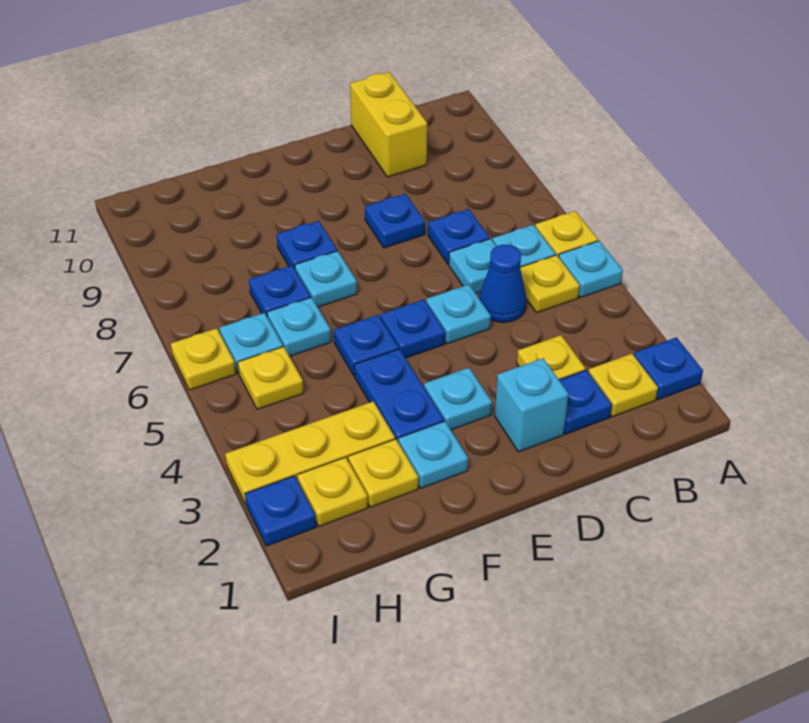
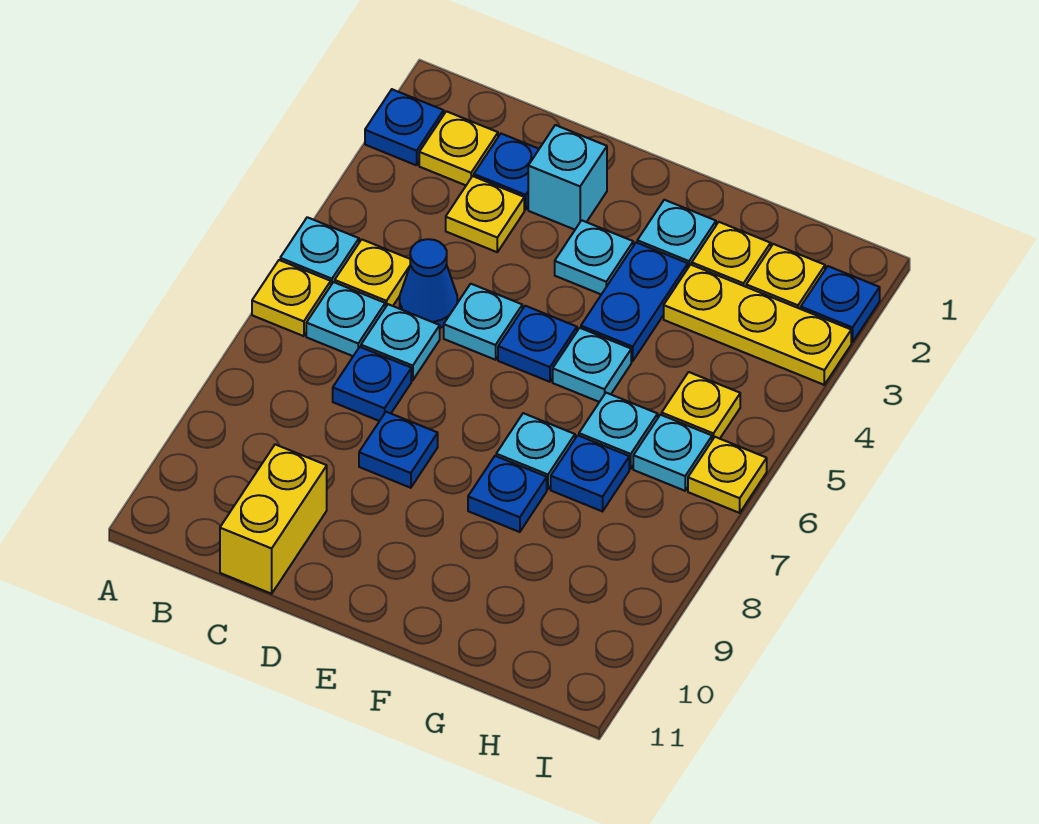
blue plate F5 level 1 -> cyan plate F5 level 1

